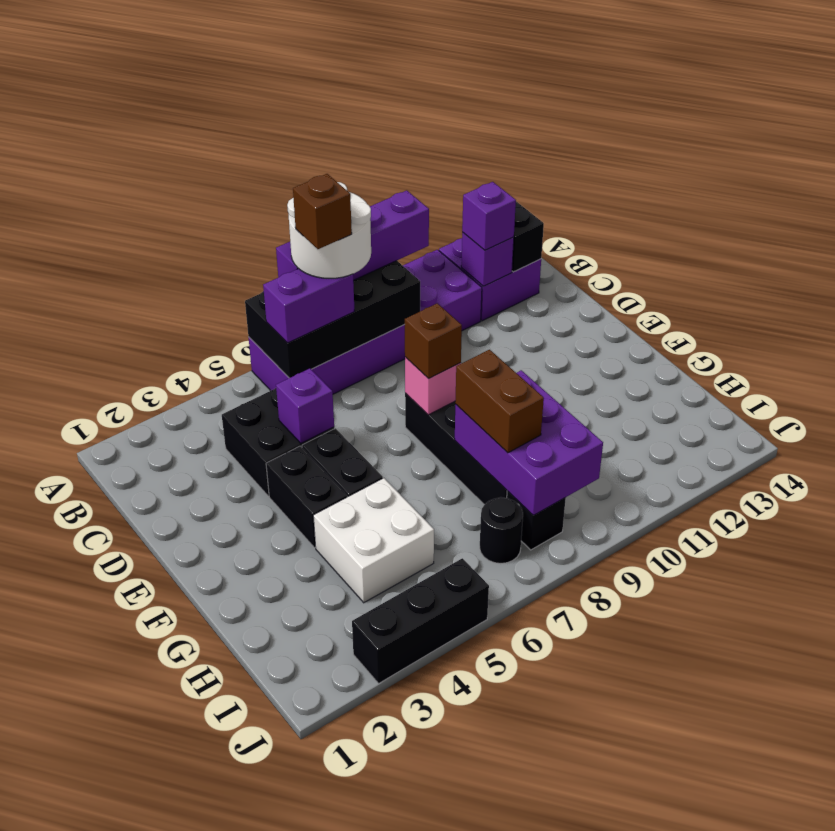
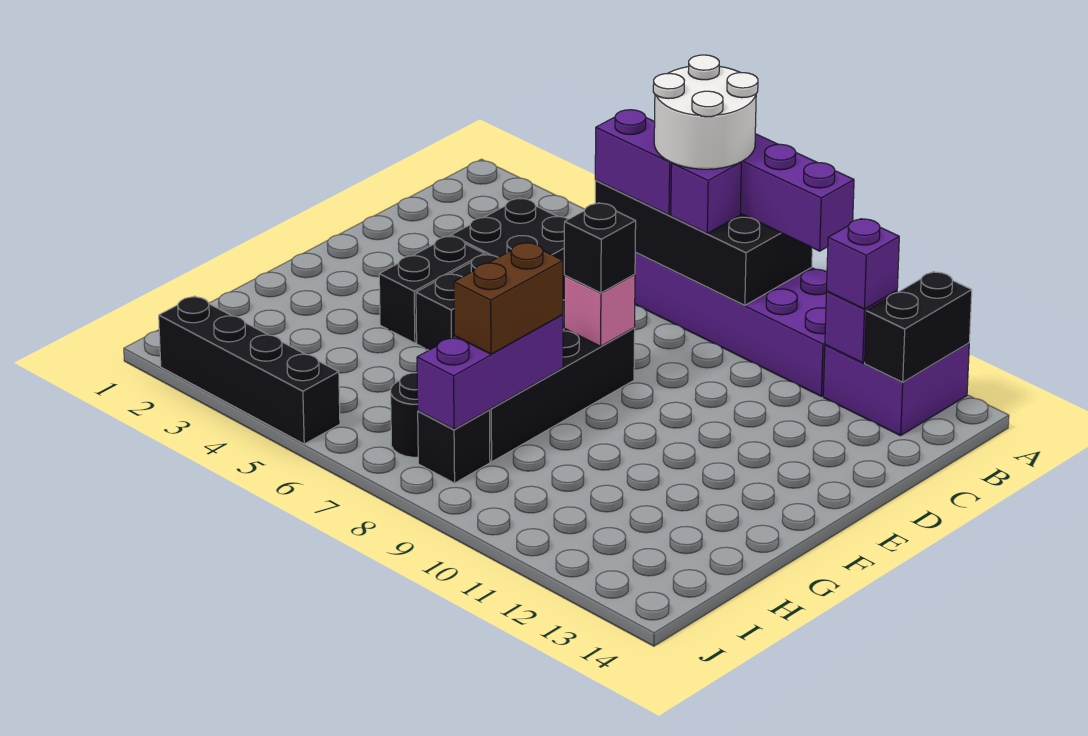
brown brick B7 level 5 -> none
purple brick D5 level 2 -> purple brick B8 level 3
brown brick E8 level 3 -> black brick E8 level 3
white brick G4:H5 level 1 -> none
purple brick G8:I9 level 2 -> purple brick G8:I8 level 2
black brick J3:J5 level 1 -> black brick J2:J5 level 1

